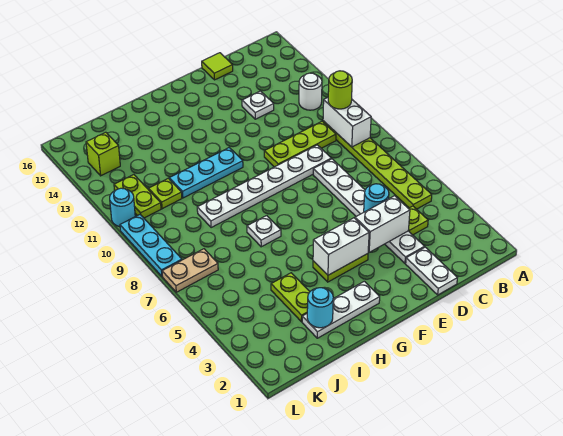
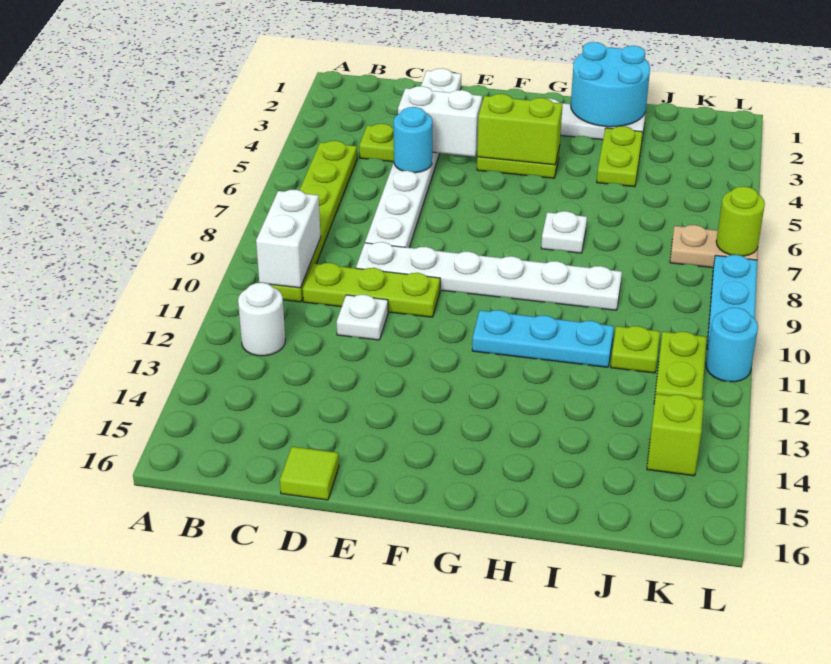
lime round brick B10 level 3 -> lime round brick L7 level 2
white plate D13 level 1 -> white plate D11 level 1
white brick F4:G4 level 2 -> lime brick F4:G4 level 2
cyan round brick I2 level 2 -> cyan round brick H1:I2 level 2

